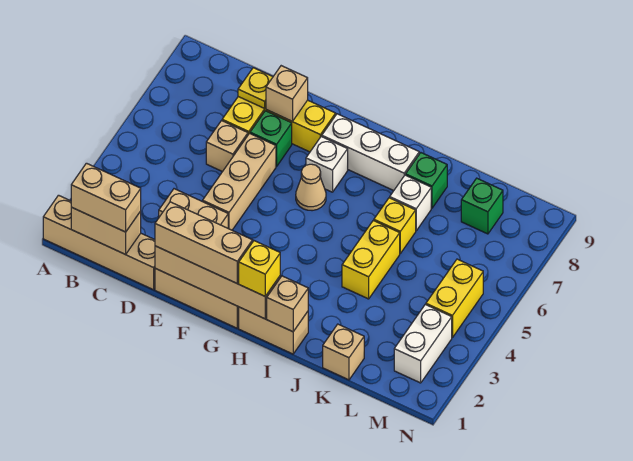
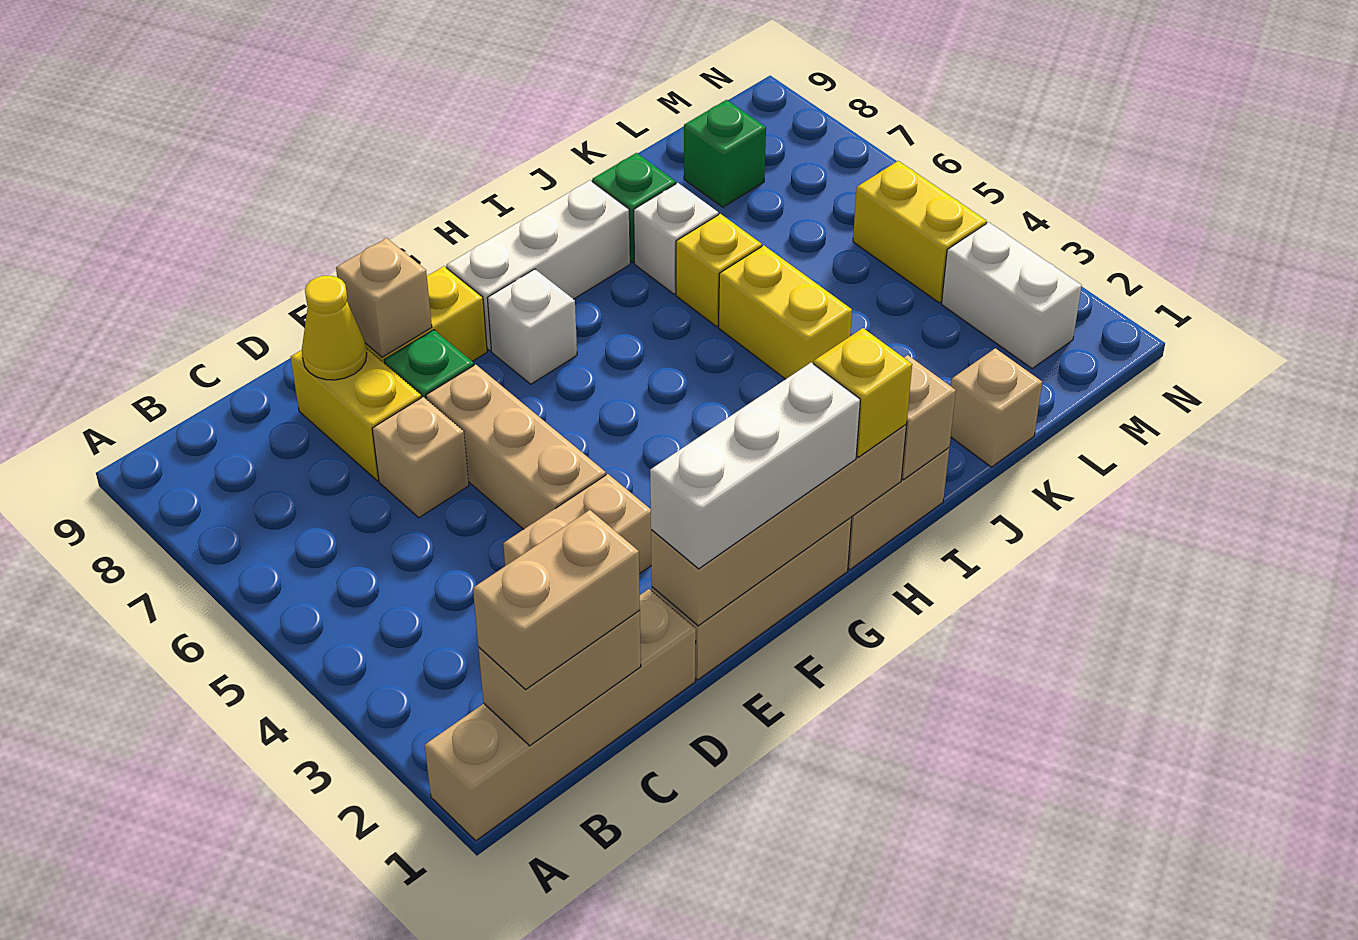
yellow plate D8 level 2 -> yellow cone D8 level 2
tan brick E1:G1 level 3 -> white brick E1:G1 level 3
tan cone G6 level 1 -> none

